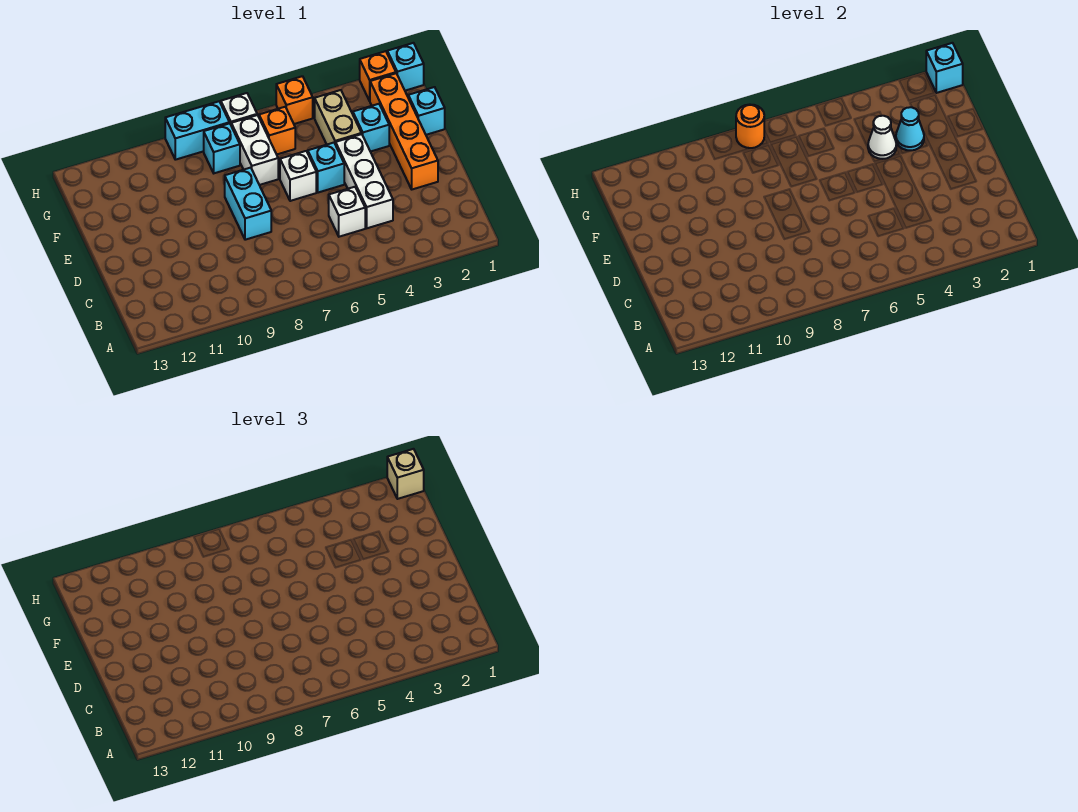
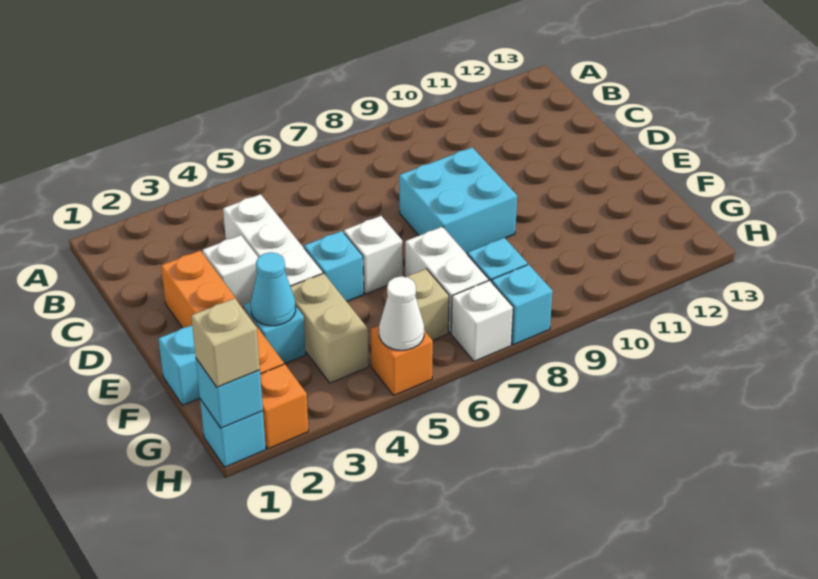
white brick C5 level 1 -> white brick D3 level 1
cyan brick D8:E8 level 1 -> cyan brick D8:E9 level 1
white cone F4 level 2 -> white cone H5 level 2
orange brick G6 level 1 -> tan brick G6 level 1
cyan brick H8:H9 level 1 -> cyan brick H8 level 1
orange round brick H8 level 2 -> none

